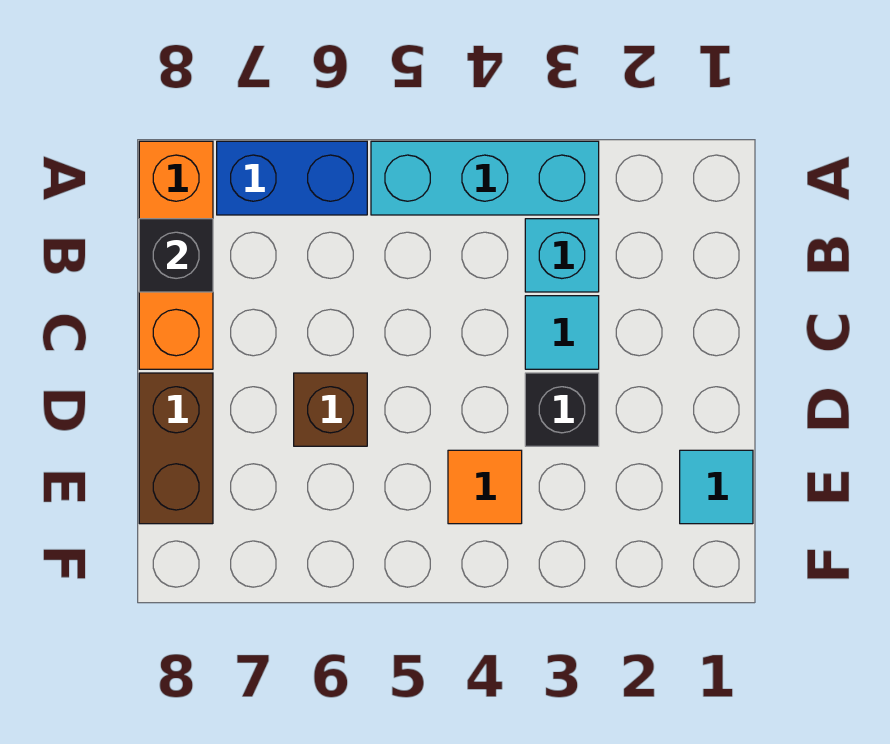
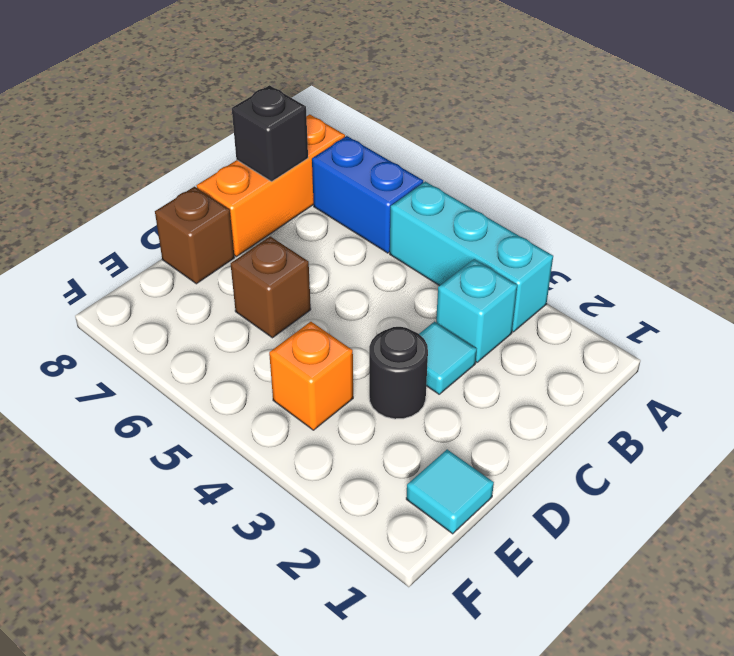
black brick D3 level 1 -> black round brick D3 level 1
brown brick D8:E8 level 1 -> brown brick D8 level 1
orange tile E4 level 1 -> orange brick E4 level 1

